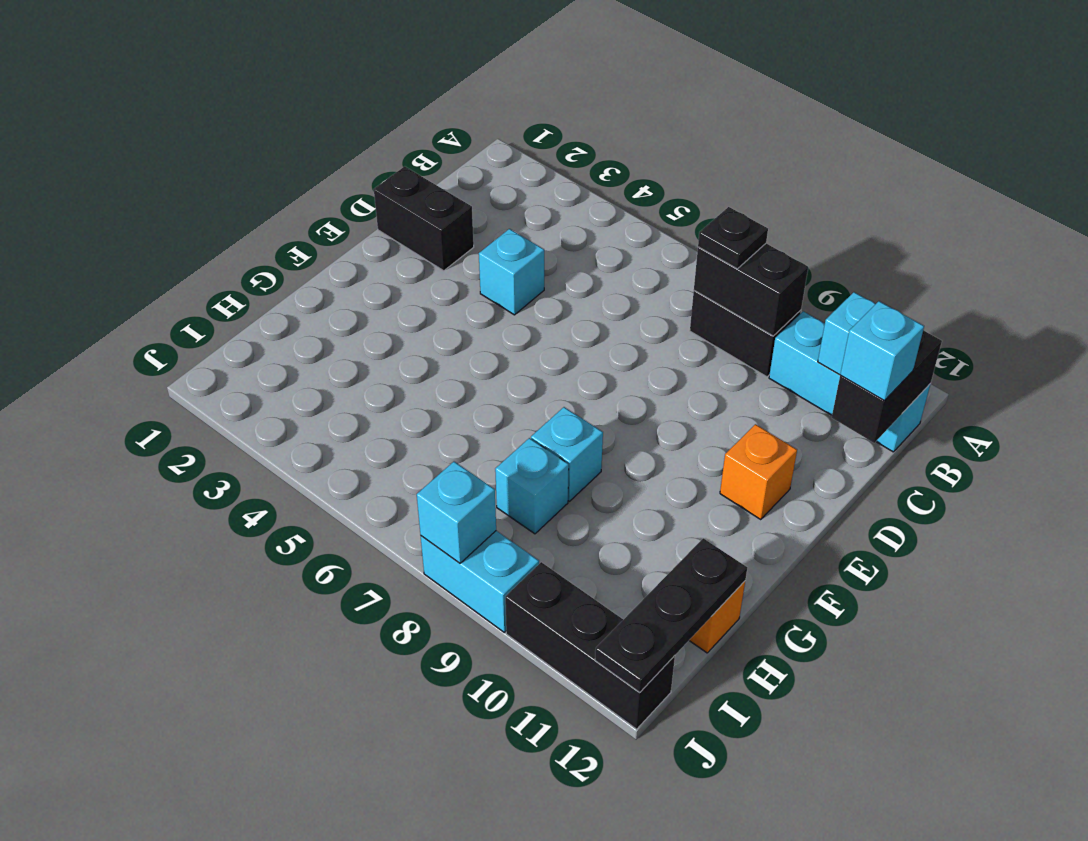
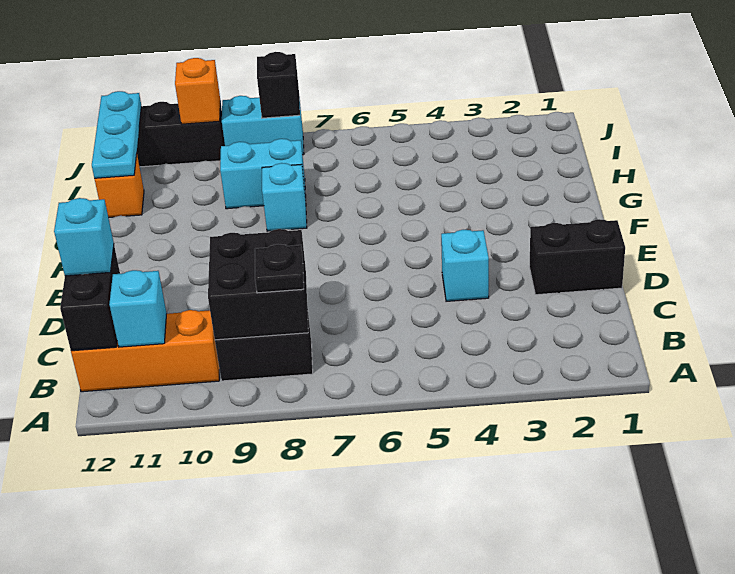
black brick B8:B9 level 2 -> black brick B8:C9 level 2
cyan brick B10:B12 level 1 -> orange brick B10:B12 level 1
orange brick E11 level 1 -> orange brick J10 level 2
cyan brick H8 level 1 -> cyan brick H8:H9 level 1
black plate H12:J12 level 2 -> cyan plate H12:J12 level 2
cyan brick J8 level 2 -> black brick J8 level 2

